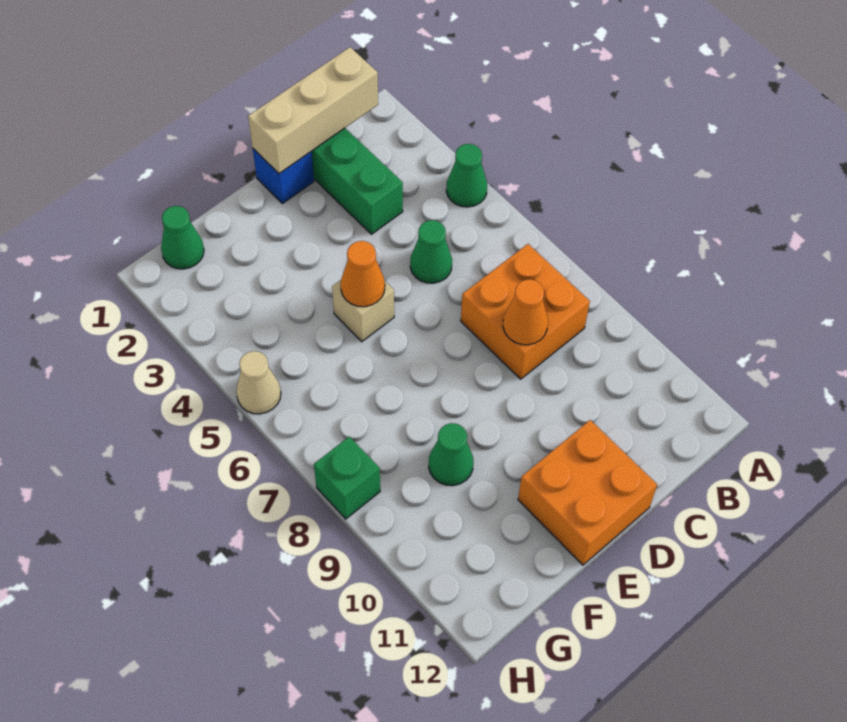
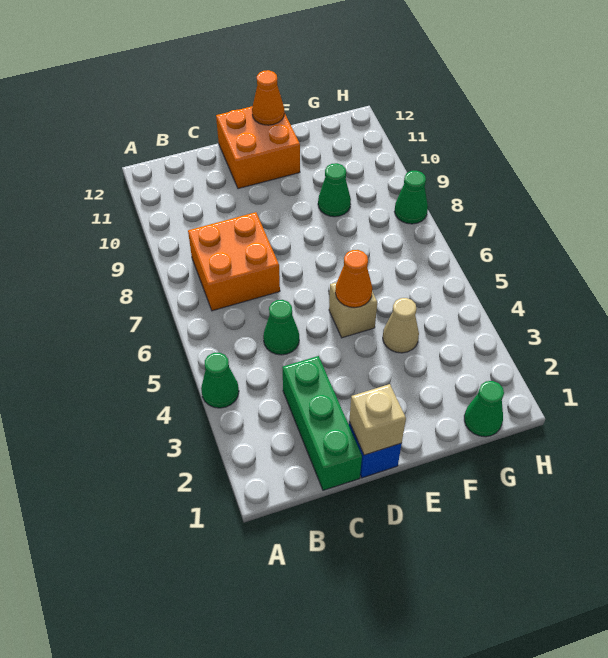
tan brick B1:D1 level 2 -> tan brick D1 level 2
orange cone C8 level 2 -> orange cone E12 level 2
tan cone H5 level 1 -> tan cone F4 level 1
green brick H8 level 1 -> green cone H8 level 1

